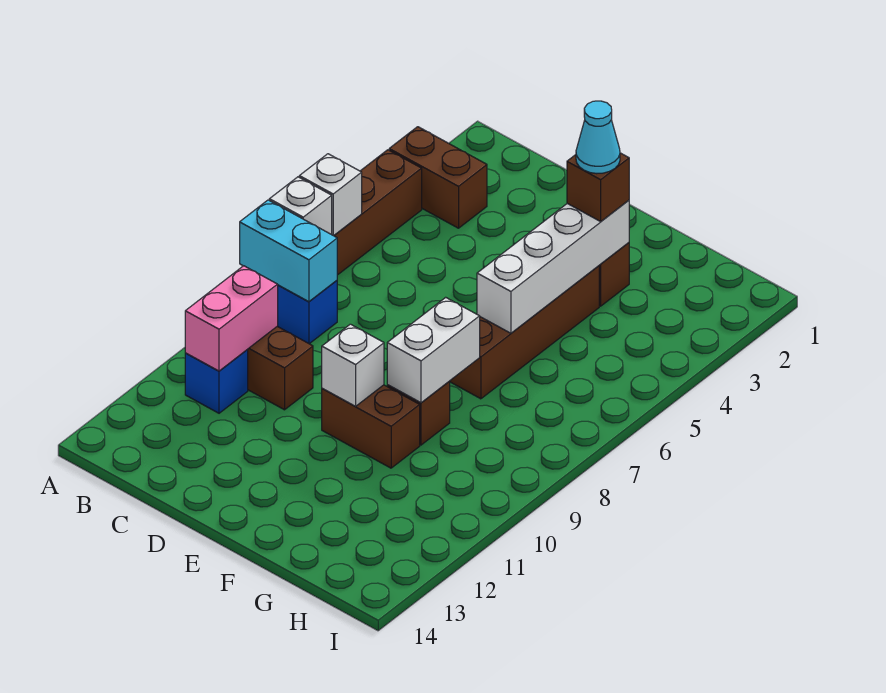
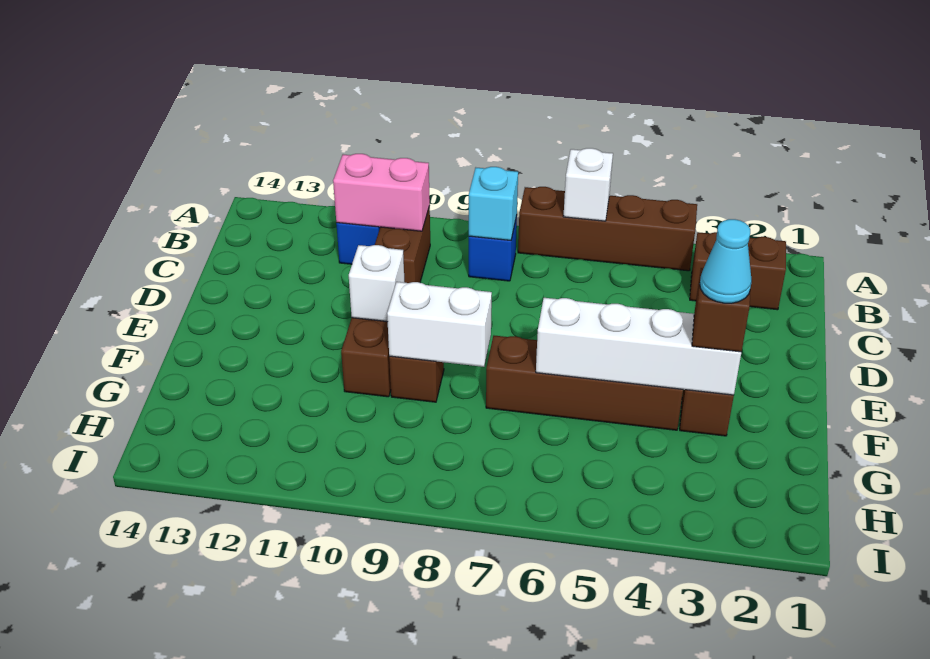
brown brick A3:B3 level 1 -> brown brick B2:B3 level 1
white brick A7 level 2 -> none
cyan brick A8:B8 level 2 -> cyan brick B8 level 2

